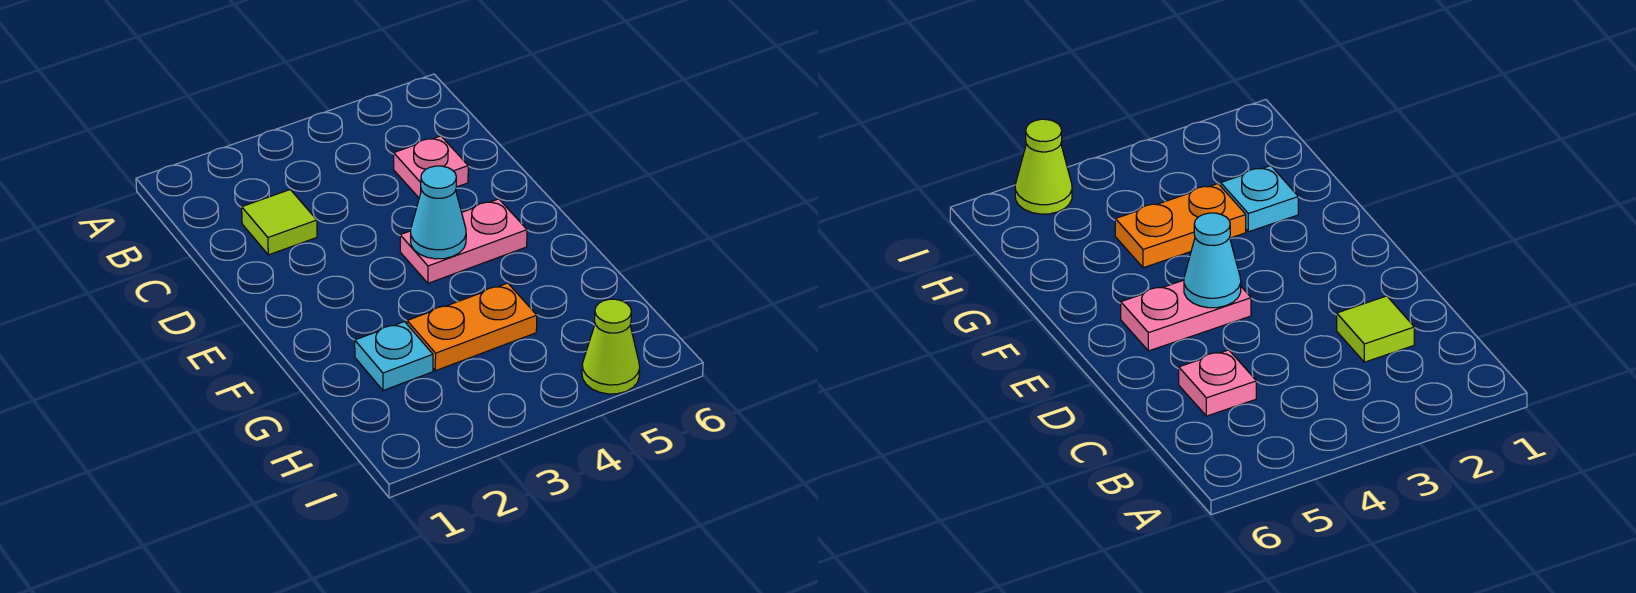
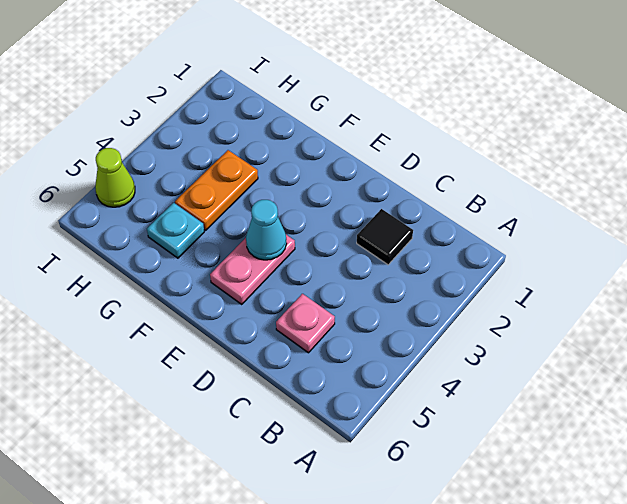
lime tile C2 level 1 -> black tile C2 level 1
cyan plate G2 level 1 -> cyan plate G5 level 1

